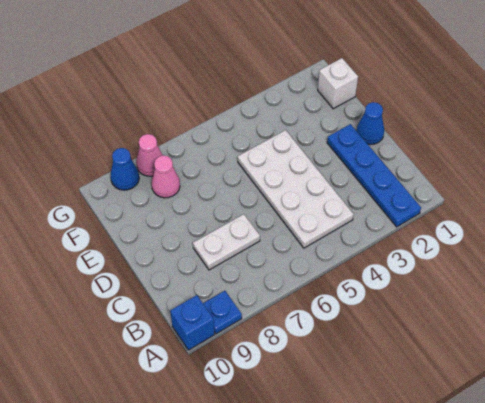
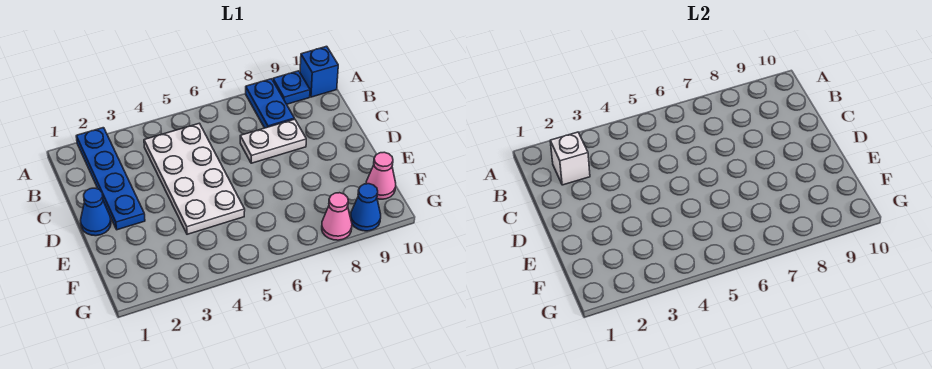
none -> blue plate A8:B8 level 1
white brick F1 level 1 -> white brick B2 level 2
pink cone F8 level 1 -> pink cone F10 level 1

